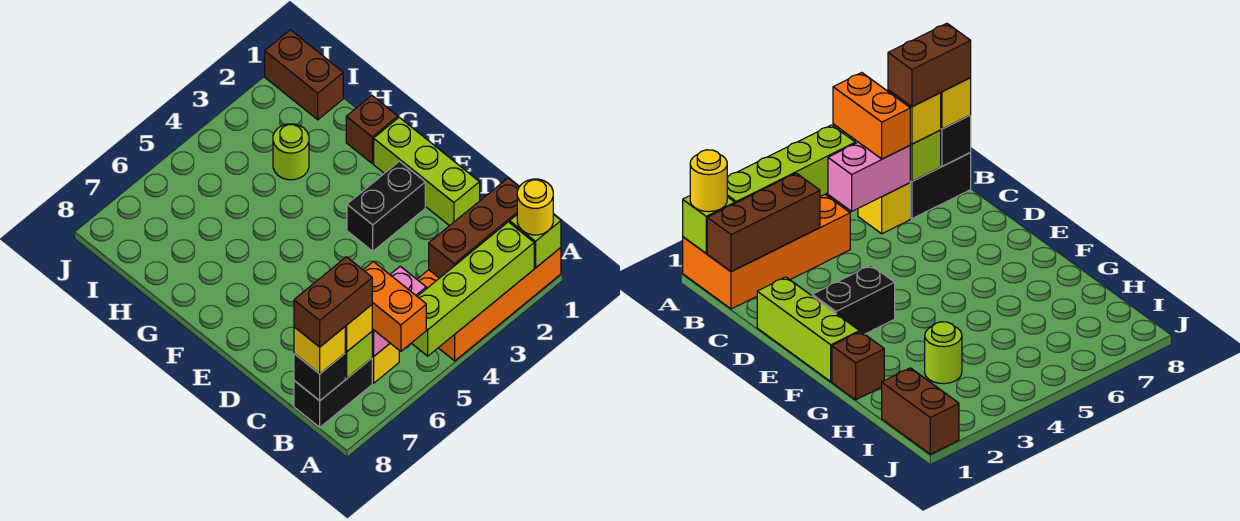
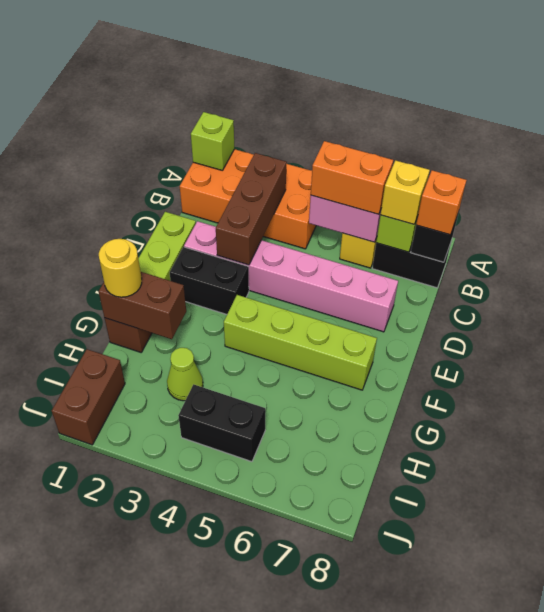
yellow round brick A1 level 3 -> yellow round brick G1 level 3
lime brick A2:A5 level 2 -> lime brick F4:F7 level 1
orange brick A6:B6 level 3 -> orange brick B5:B6 level 3
brown brick B1:B3 level 2 -> brown brick B3:D3 level 2
brown brick B7:B8 level 4 -> brown brick G1:G2 level 2
yellow brick B8 level 3 -> orange brick B8 level 3
none -> pink brick D2:D7 level 1
lime round brick H3 level 1 -> lime cone H3 level 1
none -> black brick I4:I5 level 1

